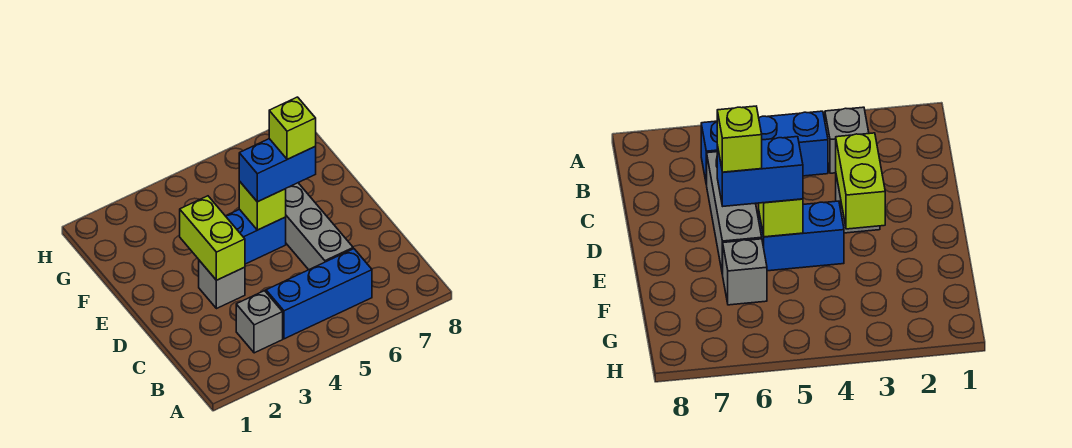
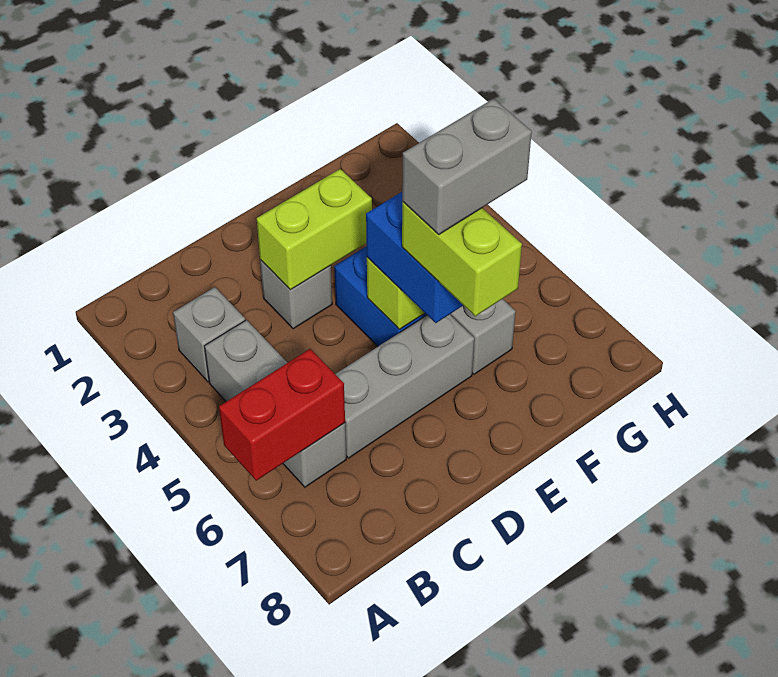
none -> red brick A6:B6 level 2
blue brick B4:B6 level 1 -> grey brick B4:B6 level 1
lime brick E6 level 4 -> lime brick E6:E7 level 4
none -> grey brick E6:F6 level 5

